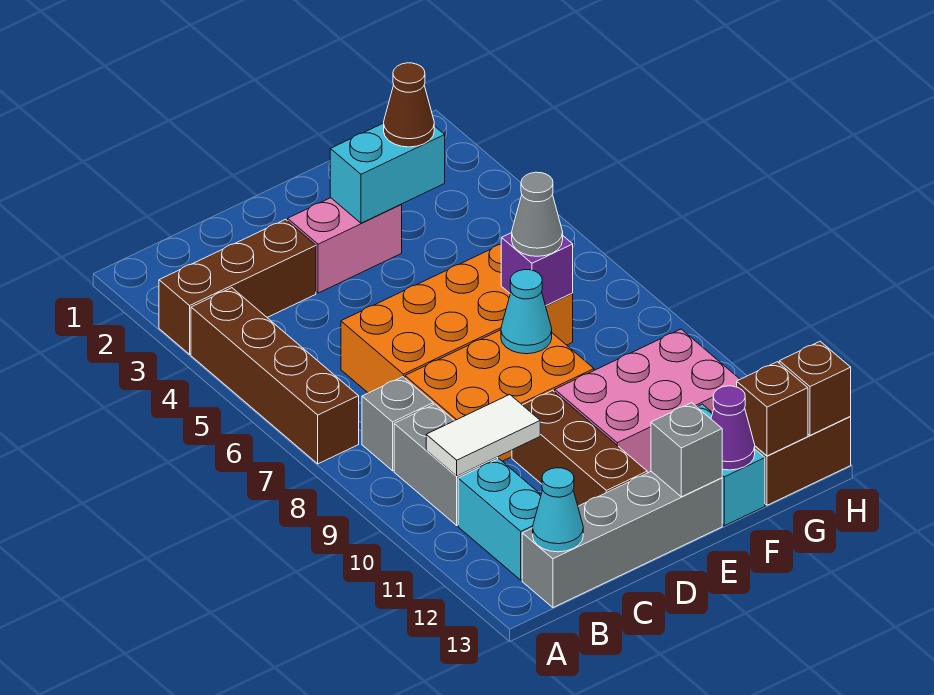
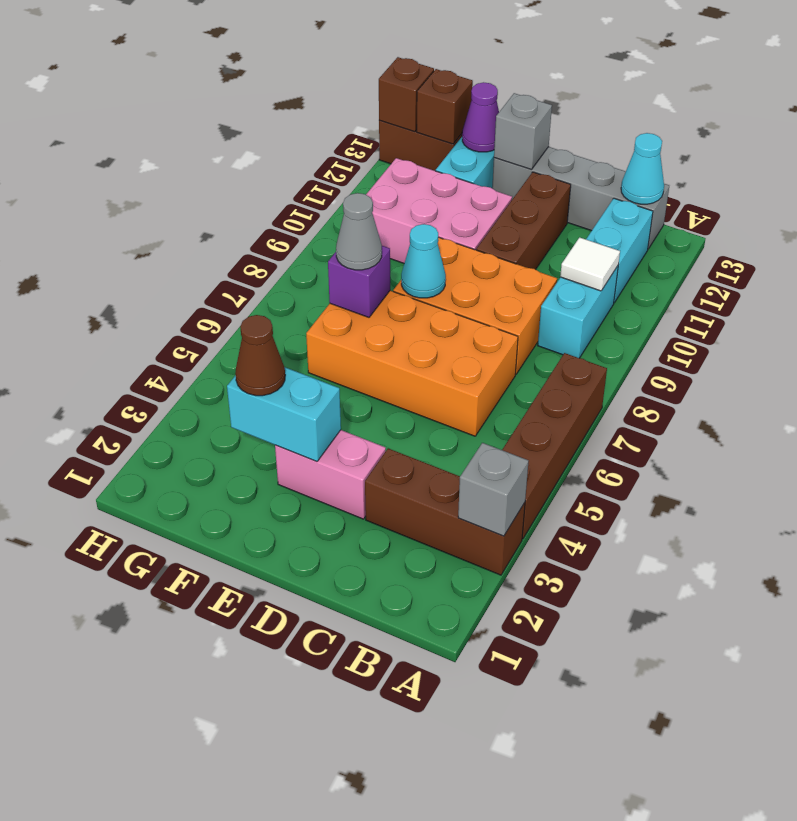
grey brick B8 level 1 -> grey brick A3 level 2
grey brick B9:B10 level 1 -> cyan brick B9:B10 level 1
white tile B10:C10 level 2 -> white tile B10 level 2

